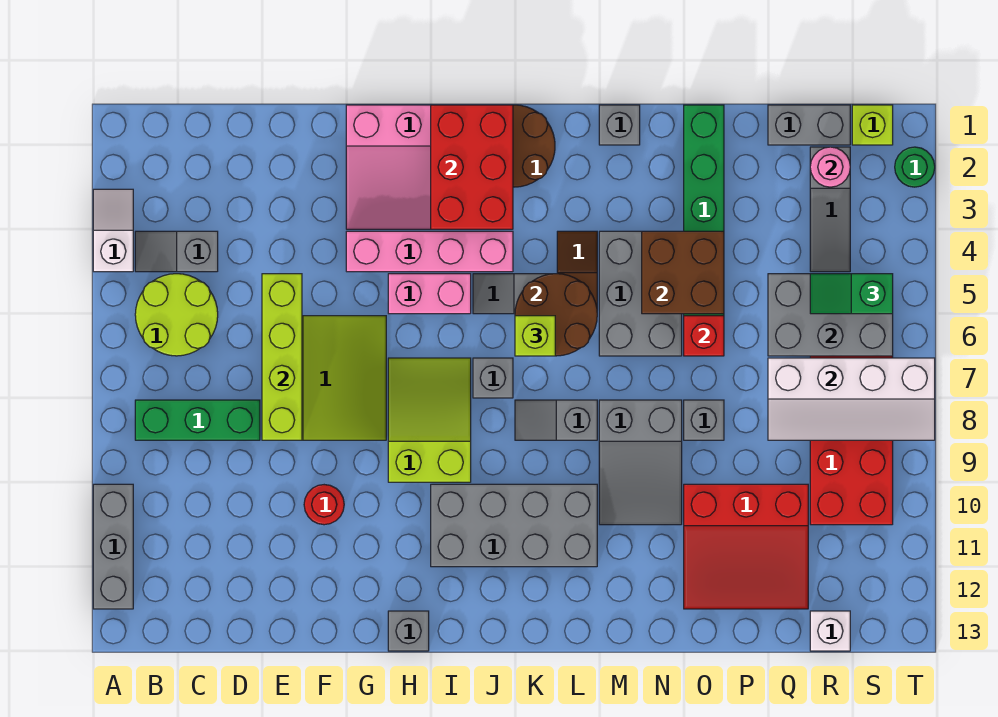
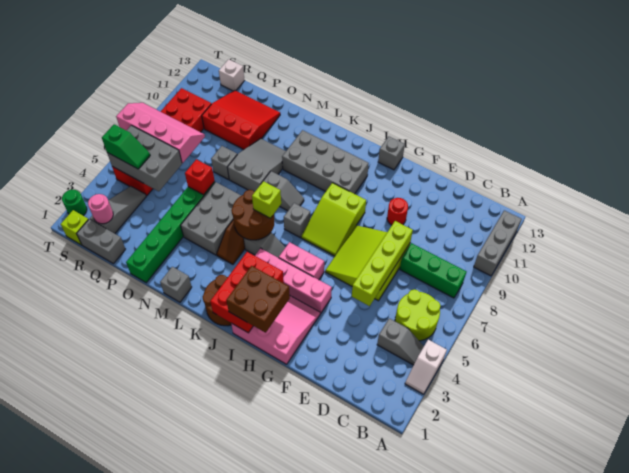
brown brick N4:O5 level 2 -> brown brick H1:I2 level 3
white slope Q7:T8 level 2 top 7 -> pink slope Q7:T8 level 2 top 7

